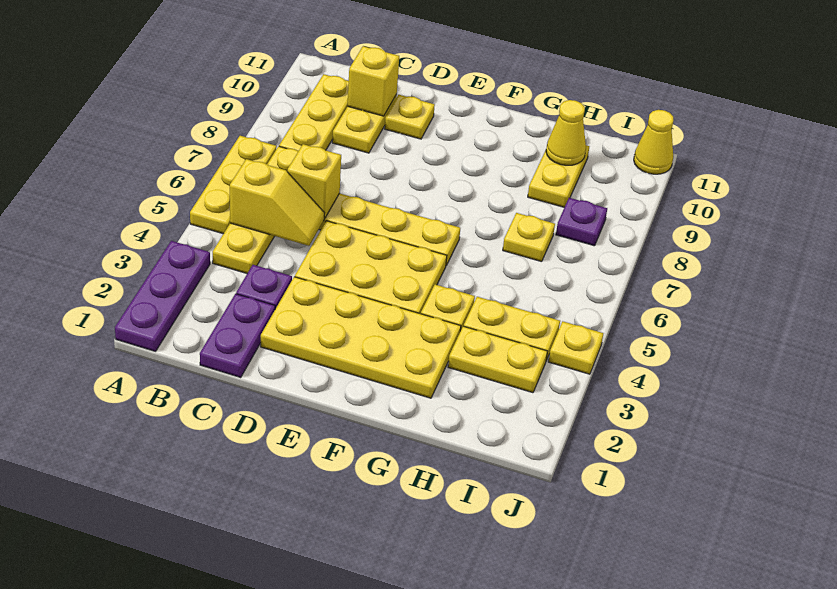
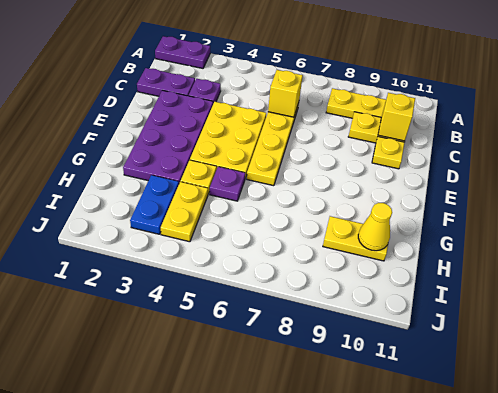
purple plate A1:A3 level 1 -> purple plate A1:A2 level 1
yellow plate A5:A7 level 1 -> none
yellow plate B4:B7 level 1 -> none
yellow slope B5:C5 level 2 top B -> none
yellow plate D2:G3 level 1 -> purple plate D2:G3 level 1
yellow plate H3:I3 level 1 -> blue plate H3:I3 level 1
yellow plate H7 level 1 -> none
purple plate I8 level 1 -> purple plate G5 level 1
yellow plate J4 level 1 -> none
yellow cone J11 level 1 -> none

